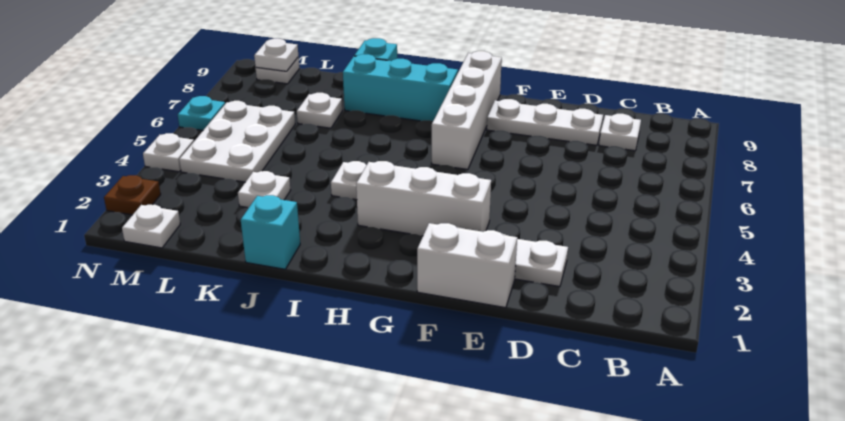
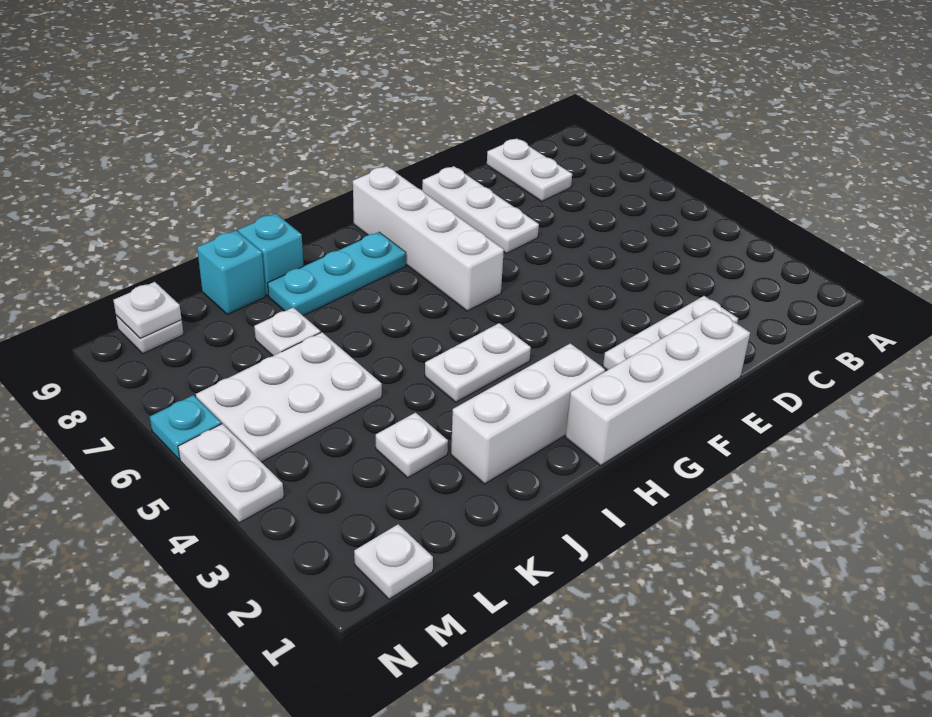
white plate C8 level 1 -> white plate C8:C9 level 1
white plate D8:F8 level 1 -> white plate E7:E9 level 1
white brick E1:F1 level 1 -> white brick E1:H1 level 1
white brick F3:H3 level 1 -> white brick H2:J2 level 1
cyan brick H8:J8 level 1 -> cyan plate H8:J8 level 1
cyan brick J1 level 1 -> cyan brick K9 level 1
white plate L4:M6 level 1 -> white plate K5:M6 level 1
brown plate N2 level 1 -> none
white plate N4 level 1 -> white plate N4:N5 level 1

